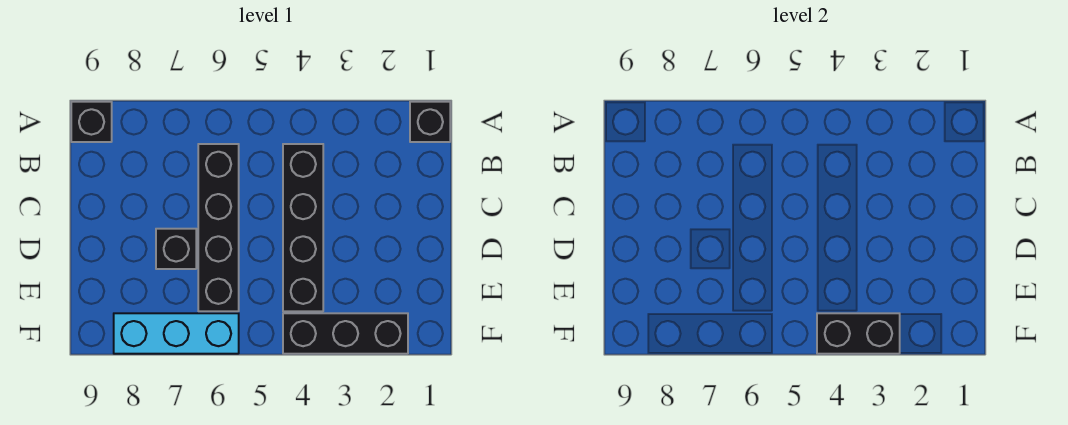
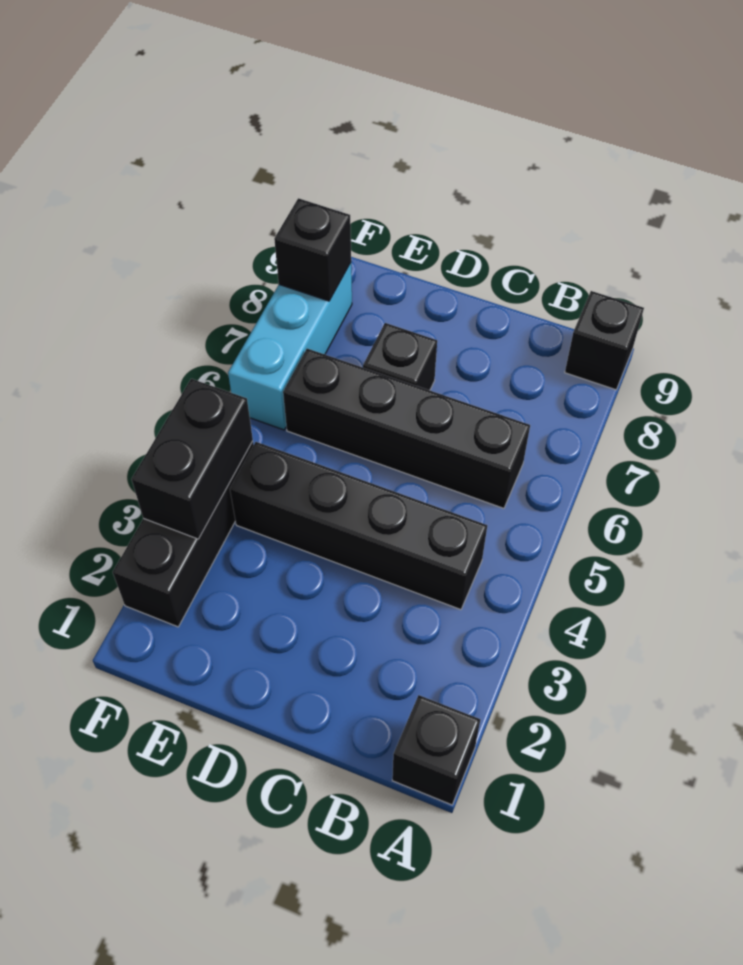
none -> black brick F8 level 2

